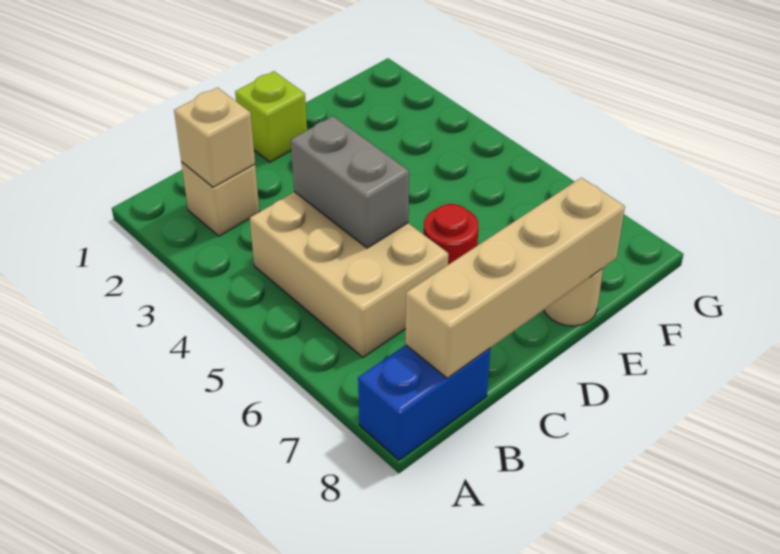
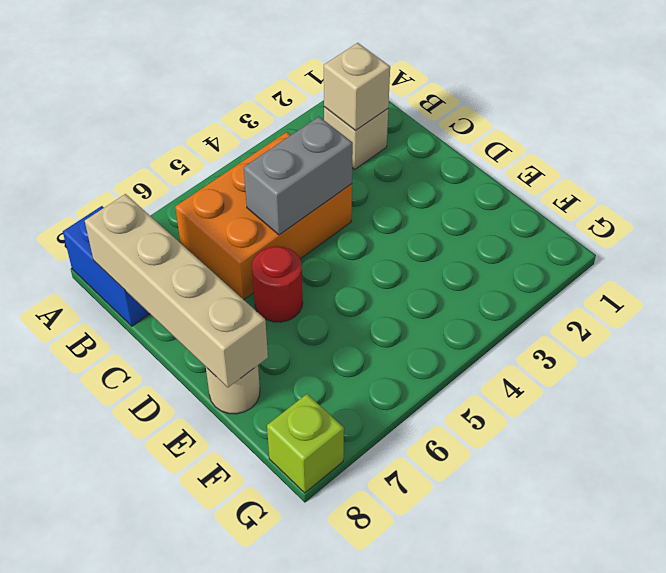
tan brick B4:C6 level 1 -> orange brick B4:C6 level 1
lime brick D1 level 1 -> lime brick G8 level 1

